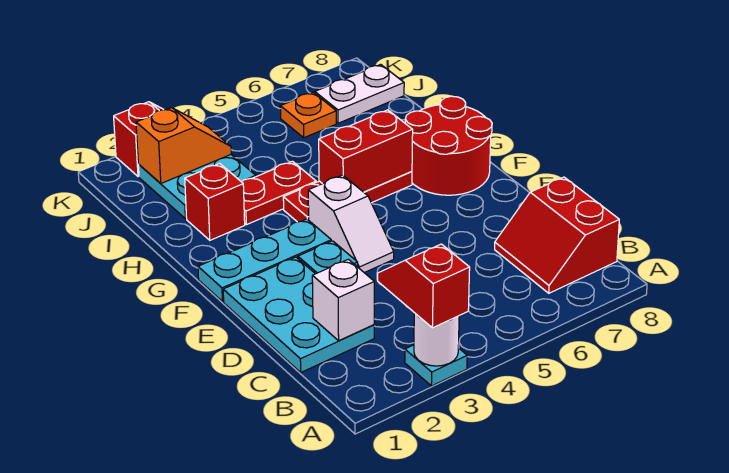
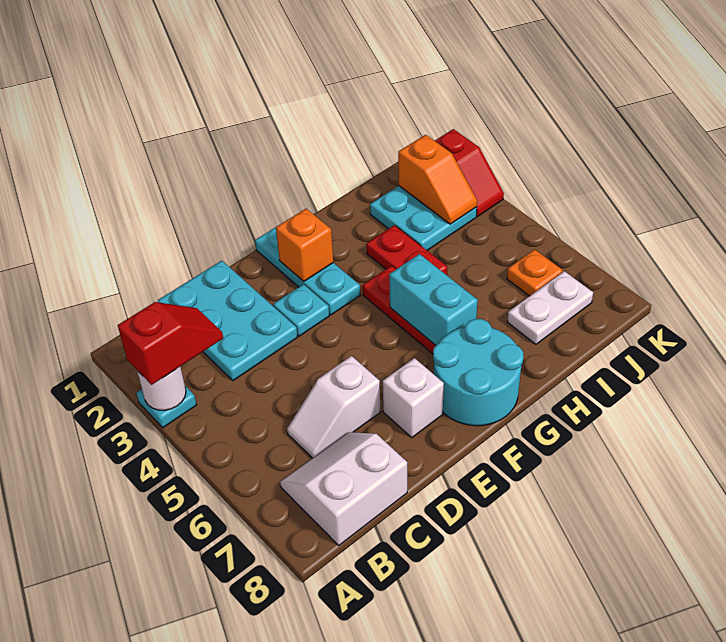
red slope B7:C8 level 1 top 8 -> white slope B7:C8 level 1 top 8
cyan plate C1:E2 level 1 -> cyan plate C1:D3 level 1
white brick C2 level 2 -> white brick E7 level 1
white slope E4:F4 level 1 top F -> white slope C6:D6 level 1 top D
none -> orange brick F2 level 2
red round brick F7:G8 level 1 -> cyan round brick F7:G8 level 1
red brick G5:G6 level 2 -> cyan brick G5:G6 level 2
red brick H2 level 1 -> none
white plate J7:J8 level 1 -> white plate I7:J7 level 1

